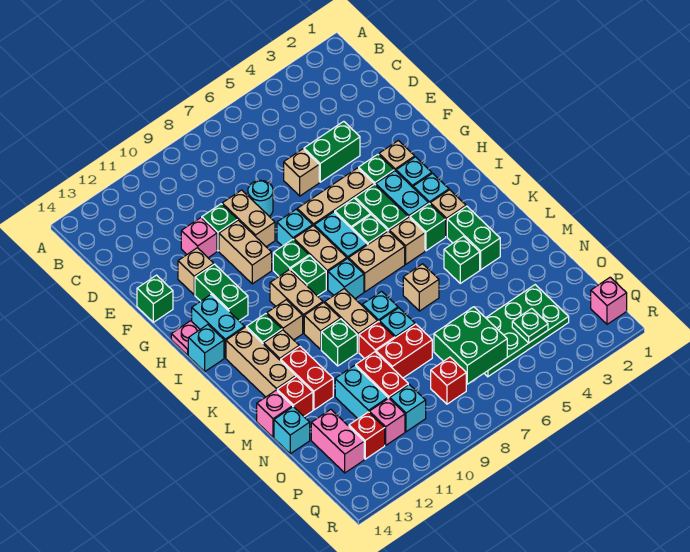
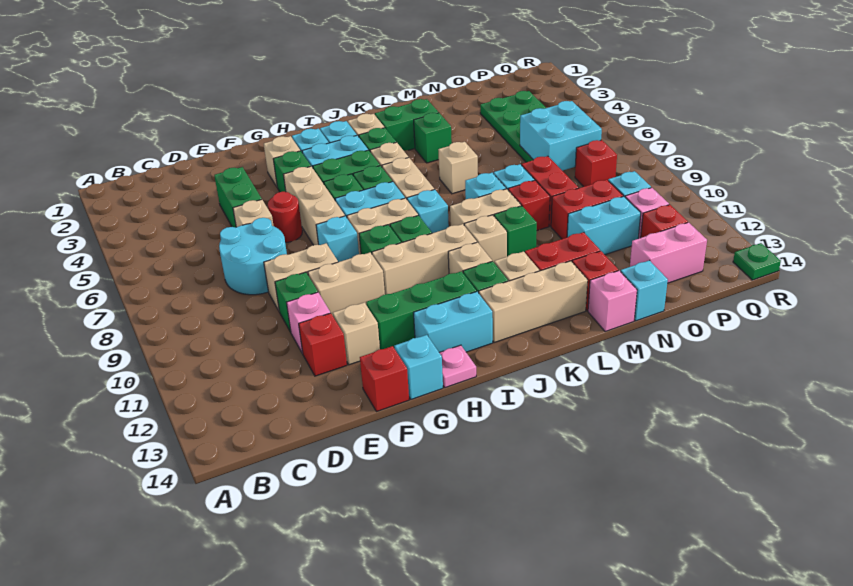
cyan round brick E8 level 1 -> cyan round brick D7:E8 level 1
none -> red brick E12 level 1
none -> red round brick F6 level 1
green brick F14 level 1 -> red brick F14 level 1
green brick G12:H12 level 1 -> green brick G12:I12 level 1
tan brick I10:J10 level 1 -> tan brick H10:J10 level 1
cyan brick I14 level 1 -> cyan brick G14 level 1
green brick O6:P7 level 2 -> cyan brick O6:P7 level 2
green plate P4 level 2 -> green plate R14 level 1
pink brick Q1 level 1 -> none

